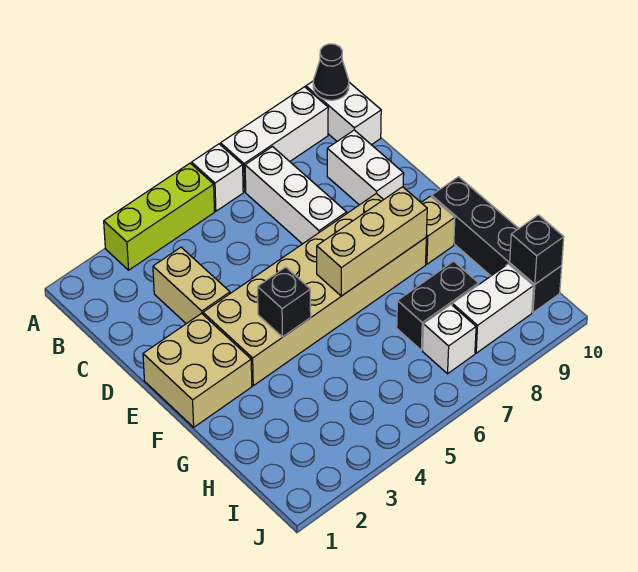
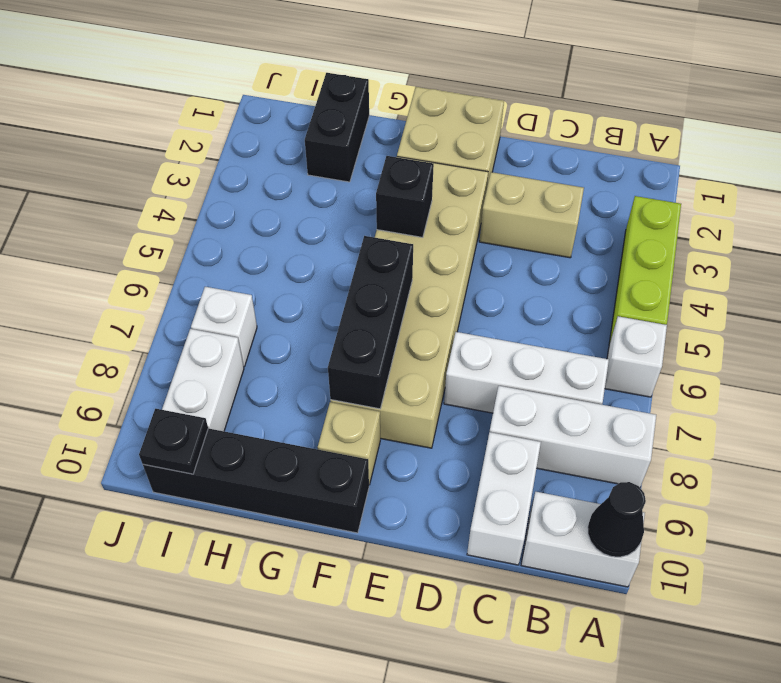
white brick A7:A9 level 1 -> white brick A8:C8 level 1
white brick C9:D9 level 1 -> white brick C9:C10 level 1
tan brick F6:F8 level 2 -> black brick F6:F8 level 2
black brick H7:H8 level 1 -> black brick H1:H2 level 1
black brick I10 level 2 -> black plate I10 level 2

